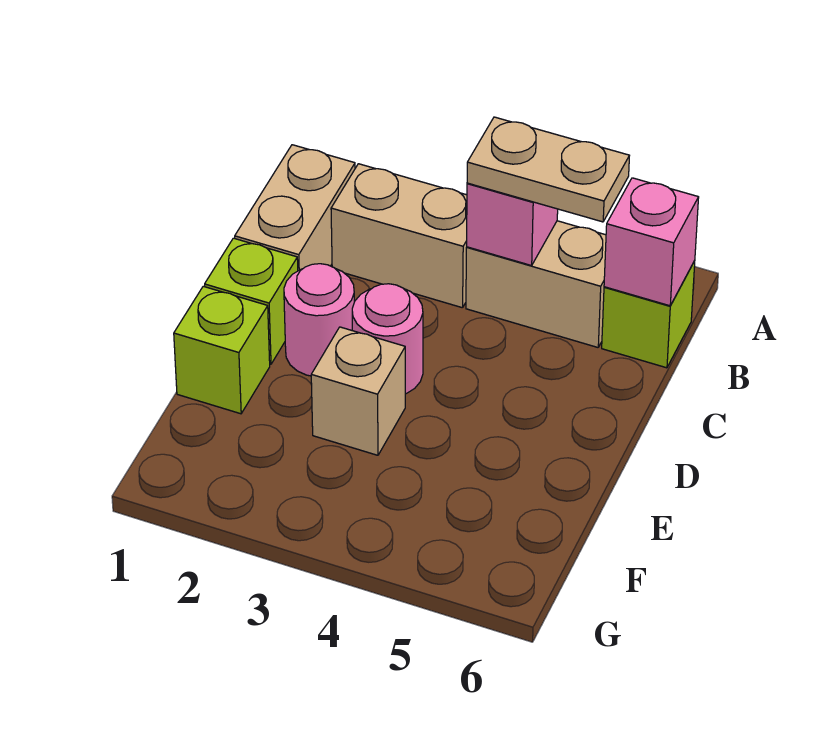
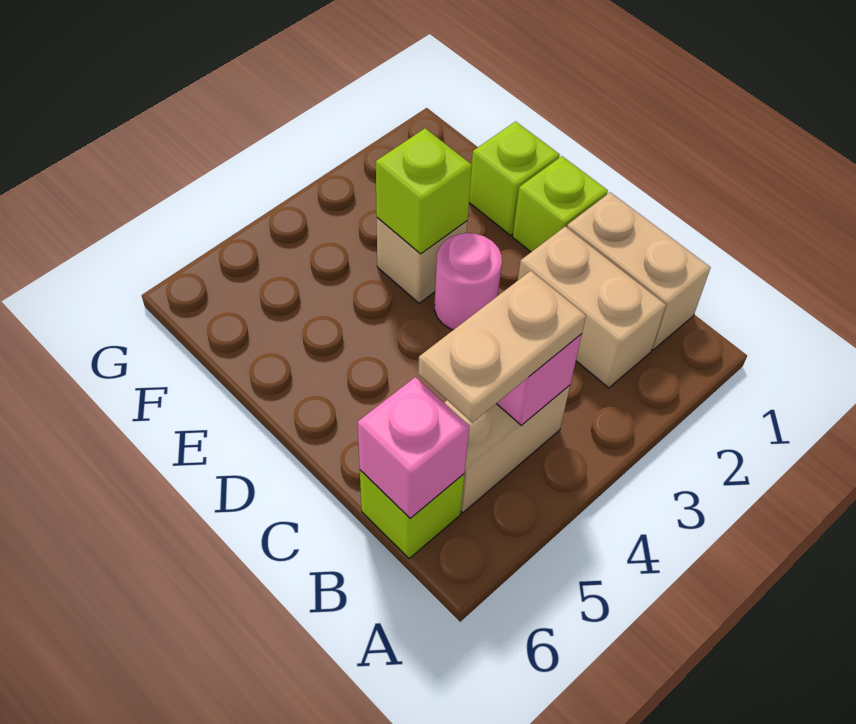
tan brick B2:B3 level 1 -> tan brick B2:C2 level 1
pink round brick D2 level 1 -> none
none -> lime brick E3 level 2

